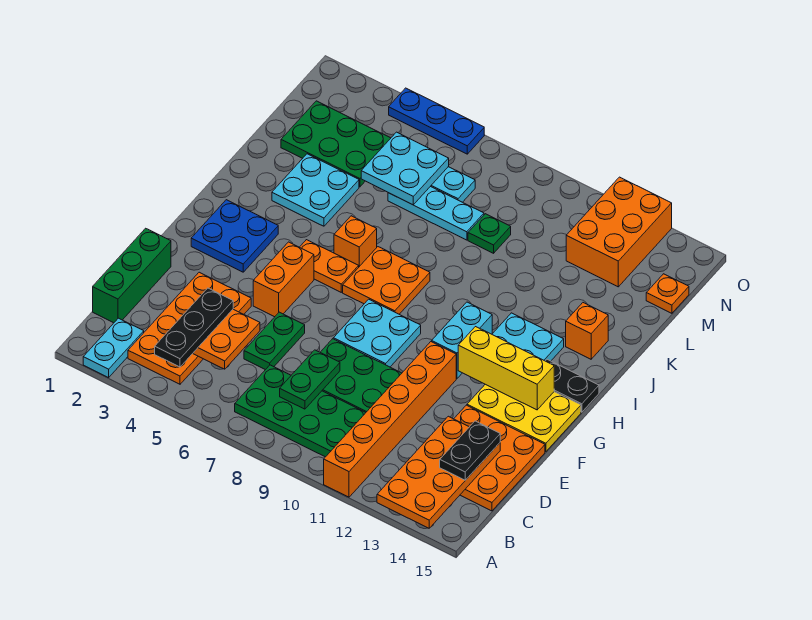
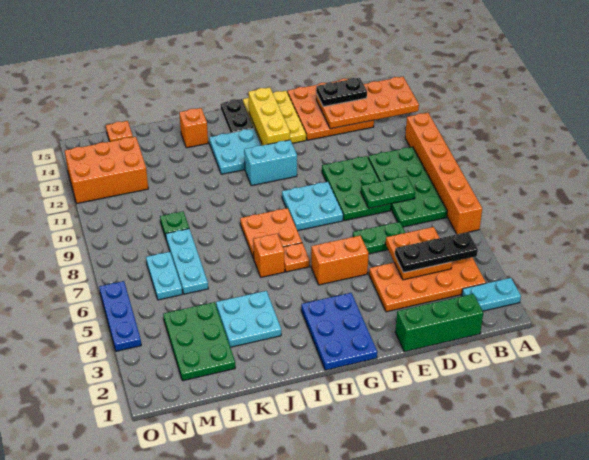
orange brick A11:F11 level 1 -> orange brick A6:A11 level 1
blue plate G2:H3 level 1 -> blue plate G1:H3 level 1
orange plate H5:H6 level 1 -> orange plate H6 level 1
cyan plate L5:M6 level 2 -> none

